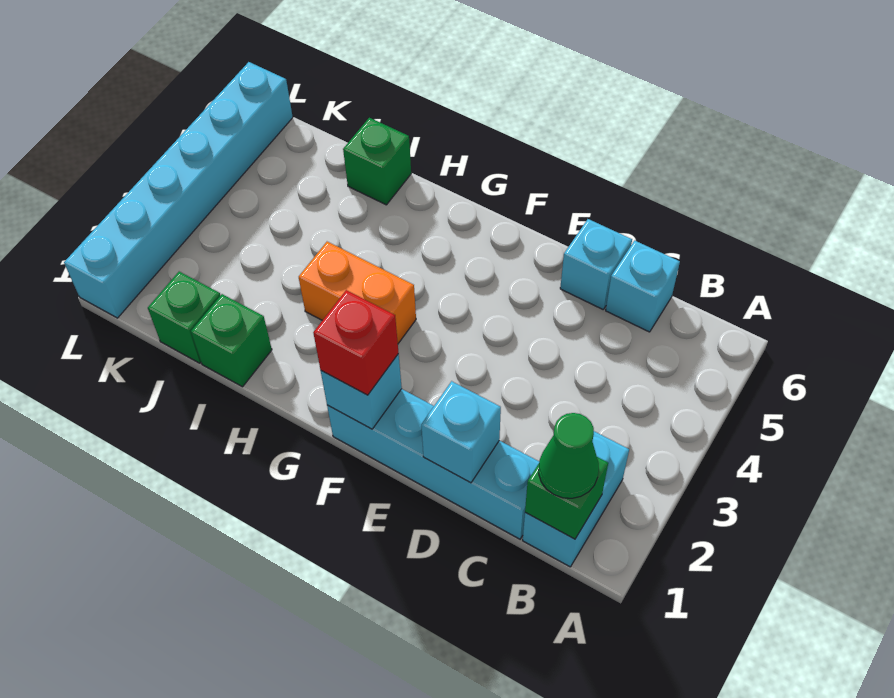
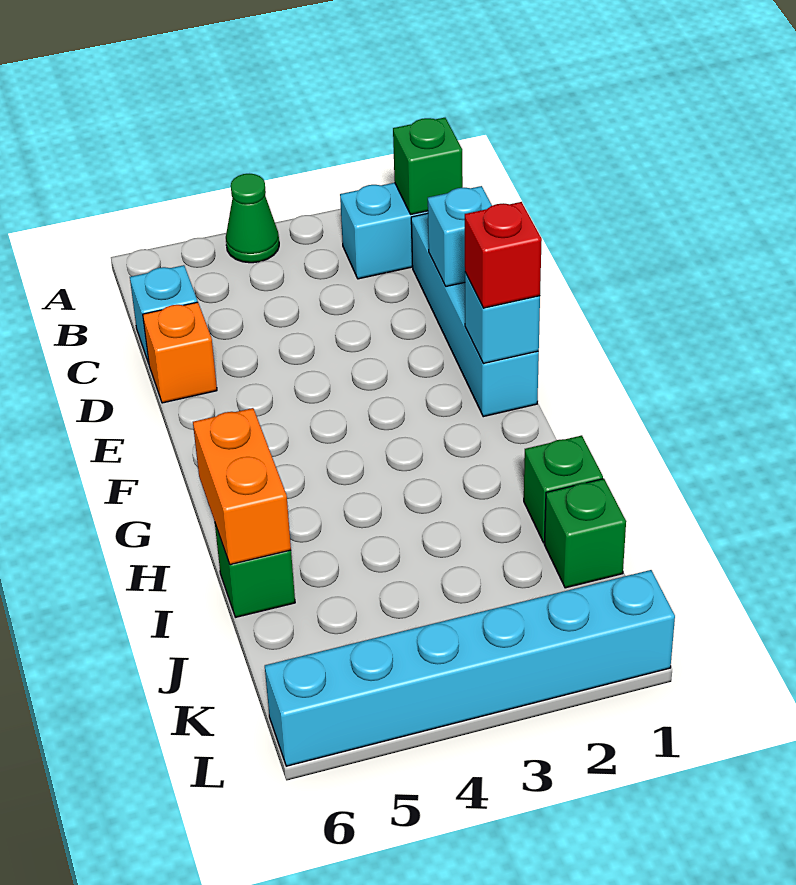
green cone B1 level 3 -> green cone A4 level 1
cyan brick D6 level 1 -> orange brick D6 level 1
orange brick G3:H3 level 1 -> orange brick H6:I6 level 2

